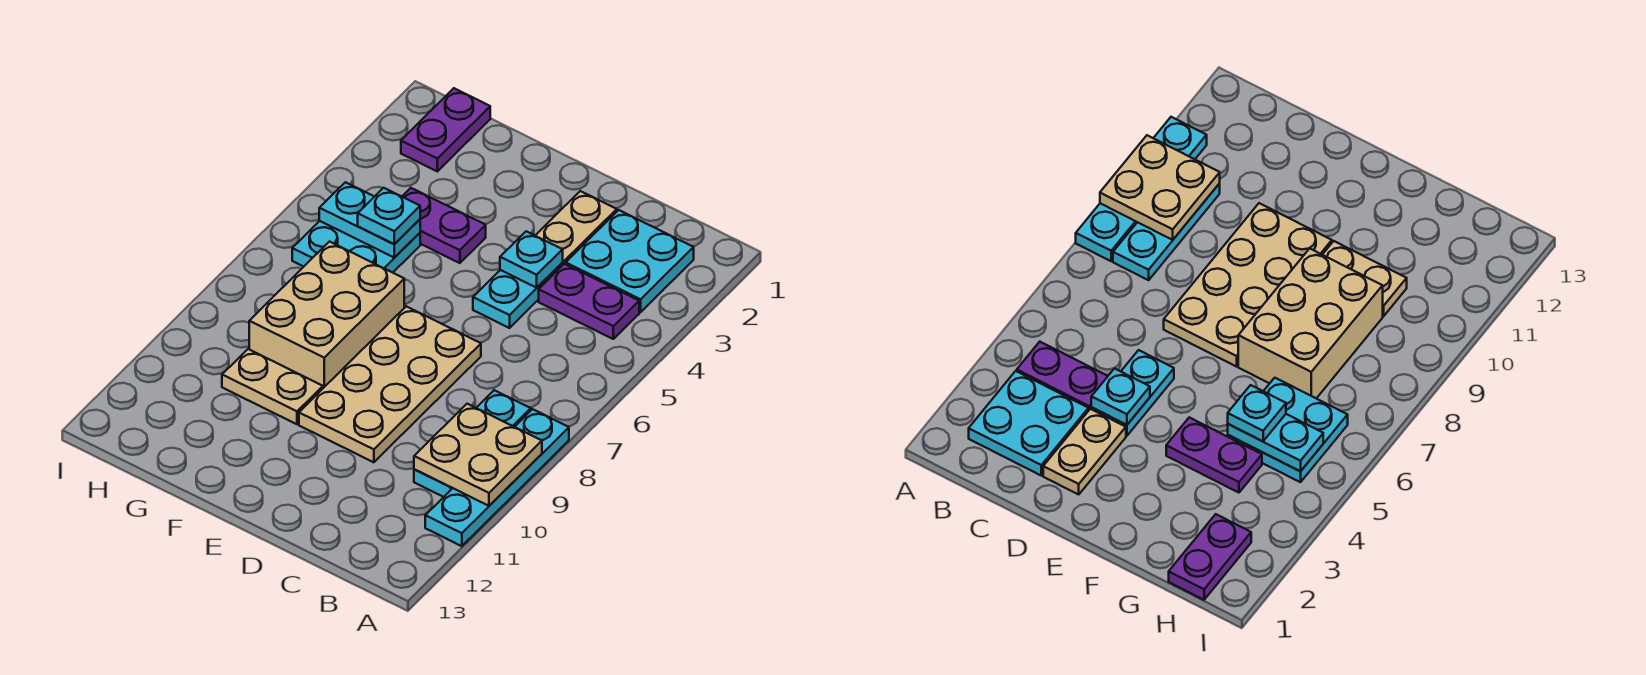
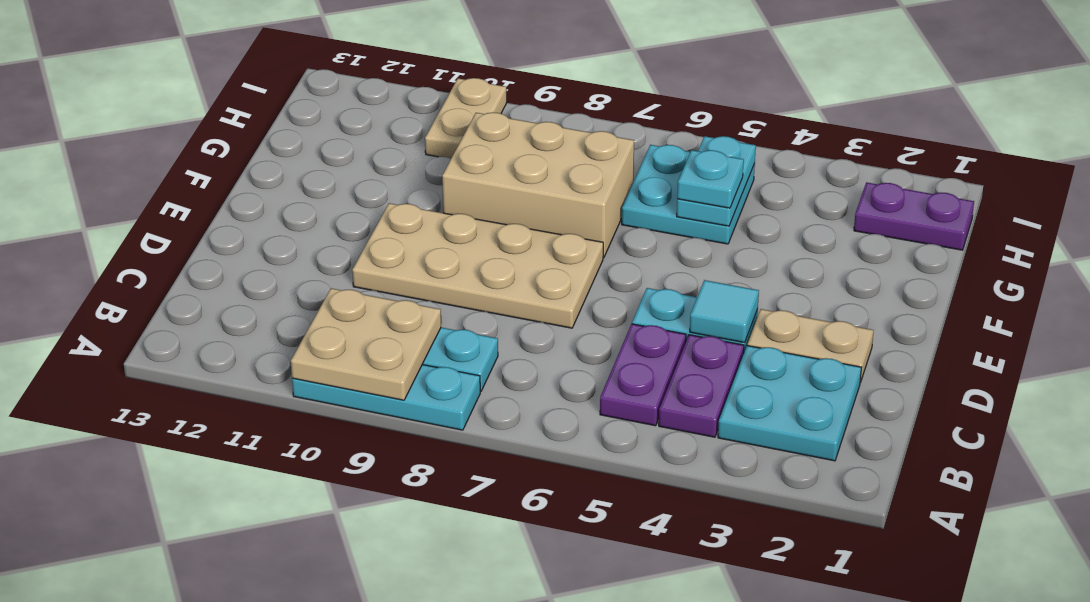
cyan plate A8:A11 level 1 -> cyan plate A8:A10 level 1
cyan plate D4 level 2 -> cyan tile D4 level 2
purple plate F4:G4 level 1 -> purple plate B5:C5 level 1
tan plate F10:G10 level 1 -> tan plate H10:I10 level 1

